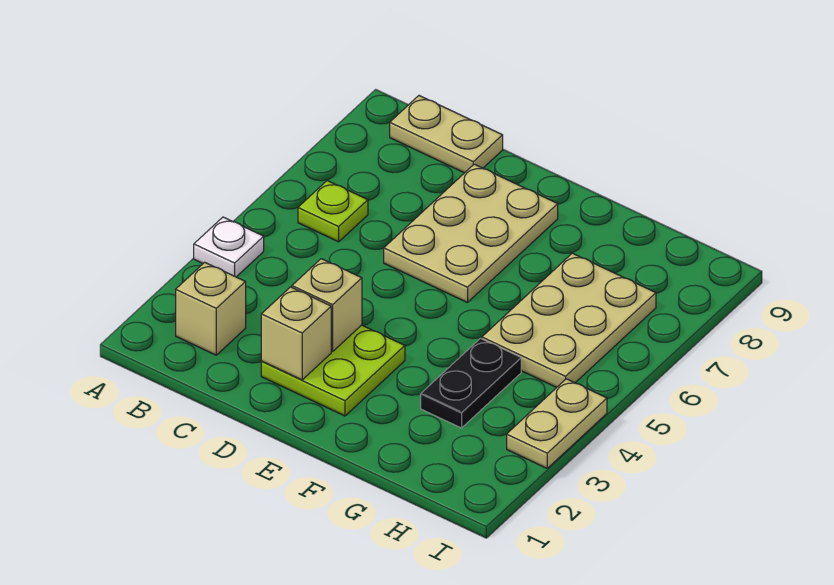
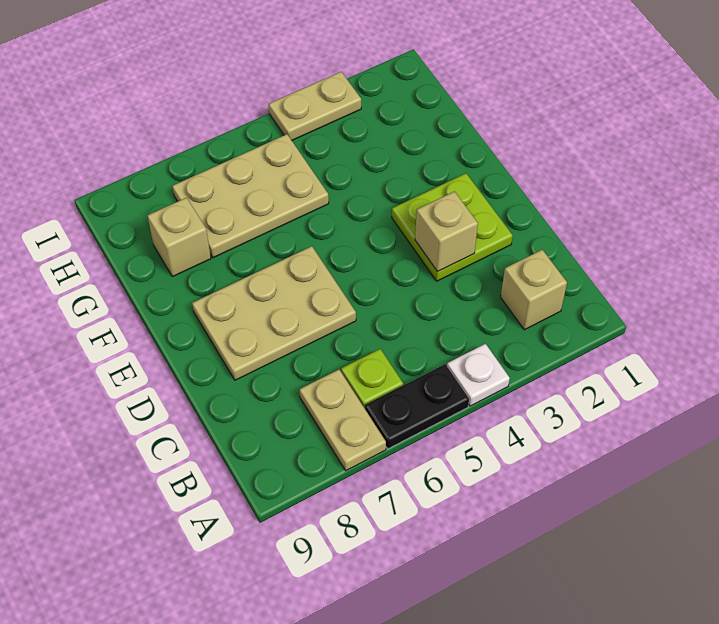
tan plate B9:C9 level 1 -> tan plate A7:B7 level 1
tan brick D2 level 2 -> tan brick G8 level 1
black plate G3:G4 level 1 -> black plate A5:A6 level 1

